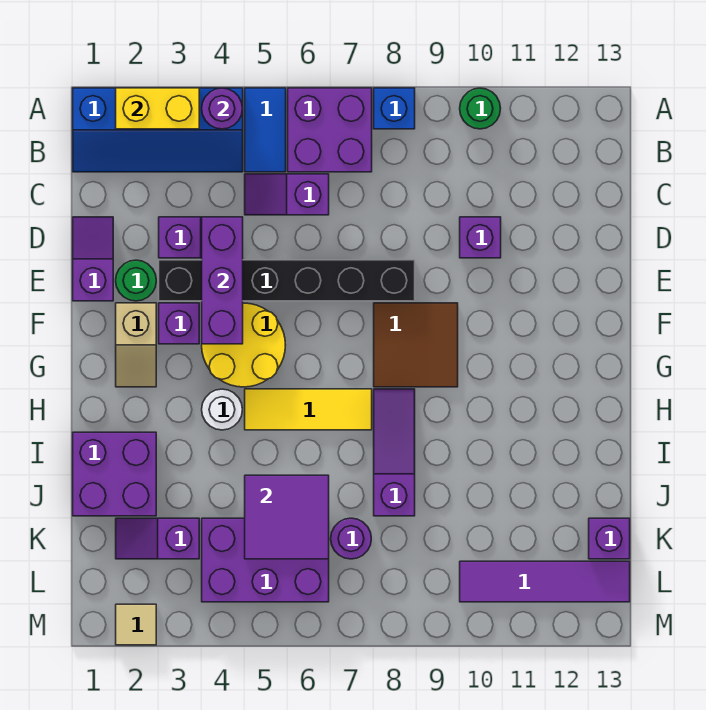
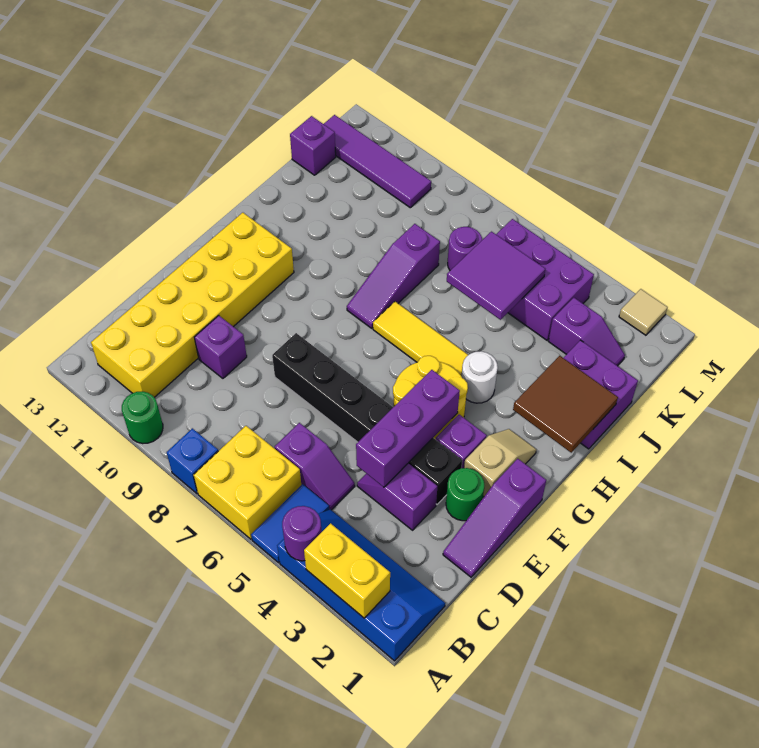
purple brick A6:B7 level 1 -> yellow brick A6:B7 level 1
none -> yellow brick B11:G12 level 1
purple slope D1:E1 level 1 top E -> purple slope D1:F1 level 1 top F
brown tile F8:G9 level 1 -> brown tile H1:I2 level 2

